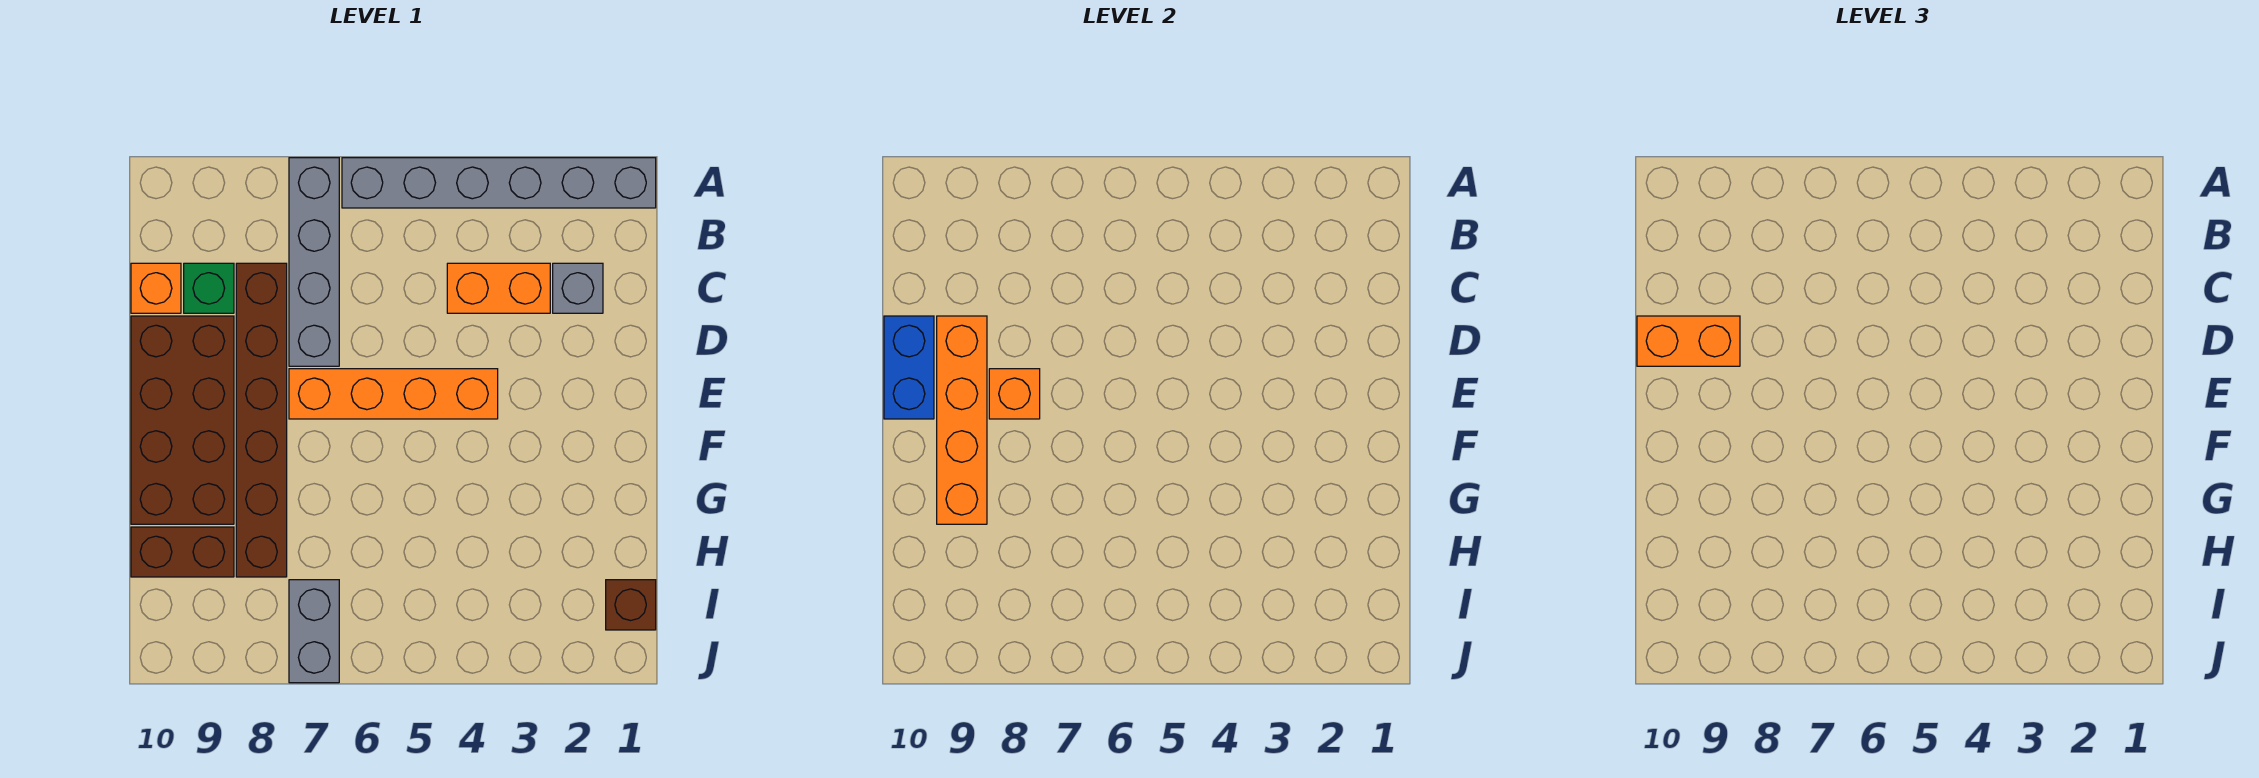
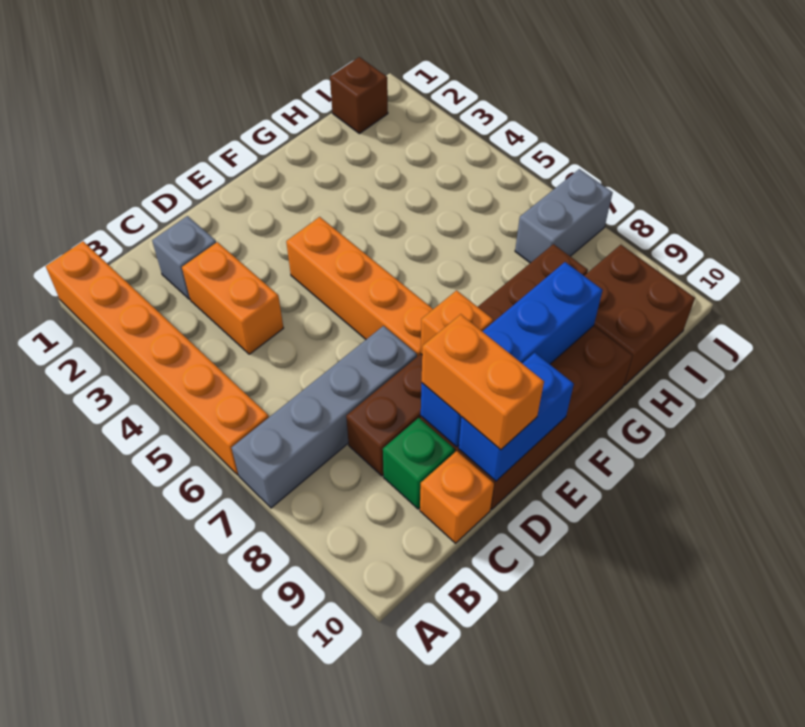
grey brick A1:A6 level 1 -> orange brick A1:A6 level 1
orange brick D9:G9 level 2 -> blue brick D9:G9 level 2
brown brick H9:H10 level 1 -> brown brick H9:I10 level 1

